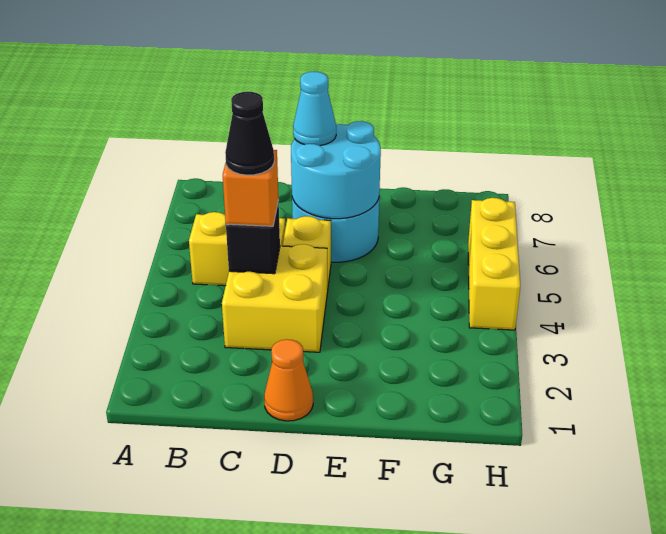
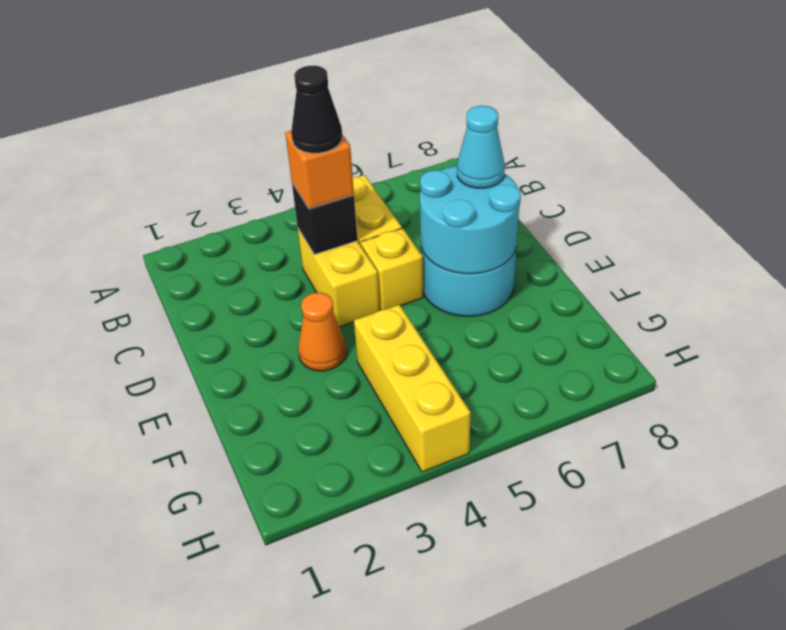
yellow brick C3:D4 level 1 -> yellow brick C4:D4 level 1
orange cone D1 level 1 -> orange cone E3 level 1
yellow brick H4:H6 level 1 -> yellow brick F4:H4 level 1

